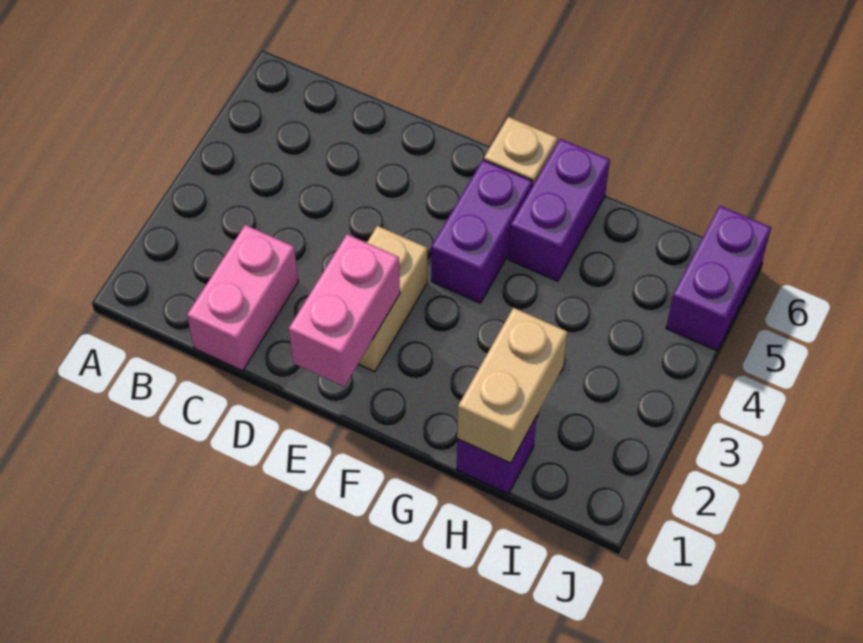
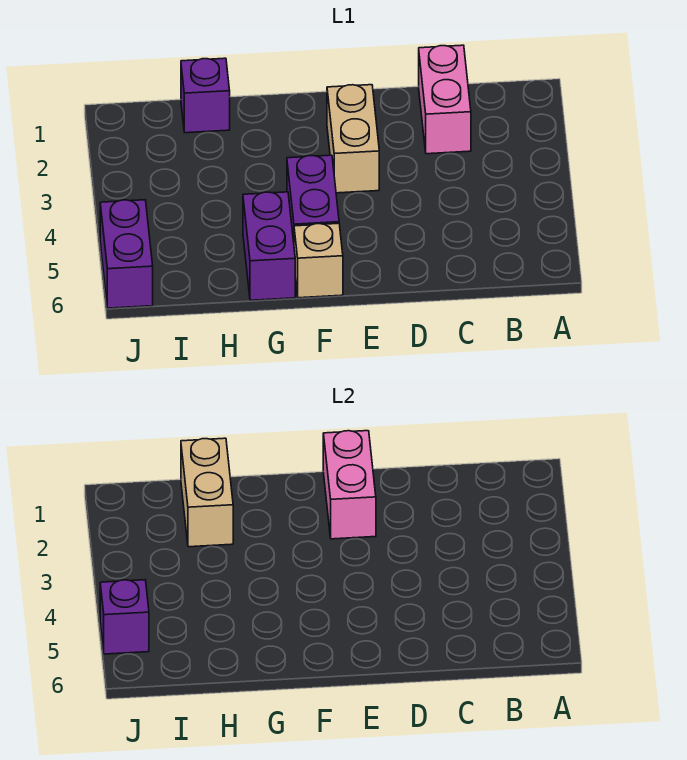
none -> purple brick J5 level 2

